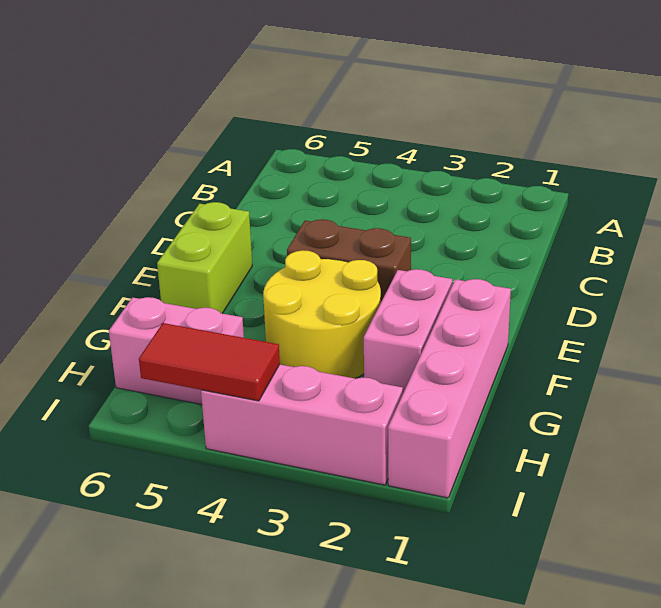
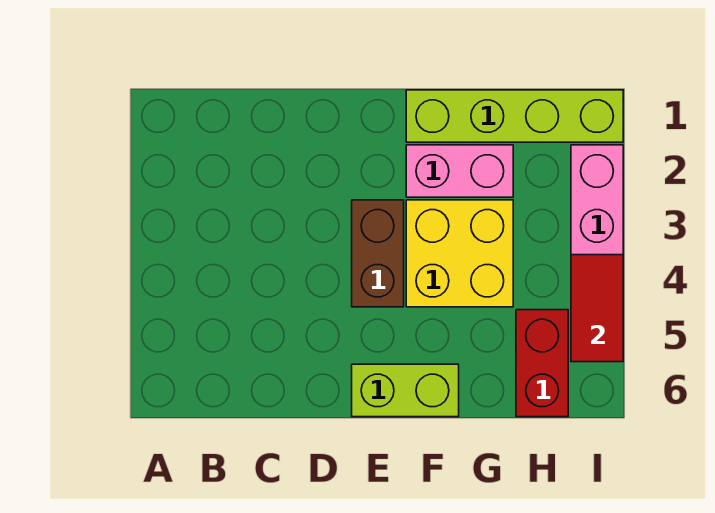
pink brick F1:I1 level 1 -> lime brick F1:I1 level 1
yellow round brick F3:G4 level 1 -> yellow brick F3:G4 level 1
pink brick H5:H6 level 1 -> red brick H5:H6 level 1

